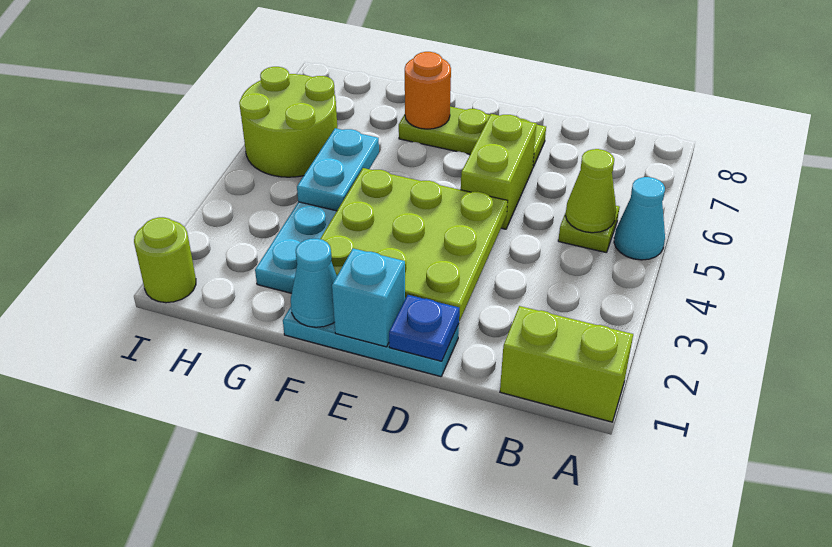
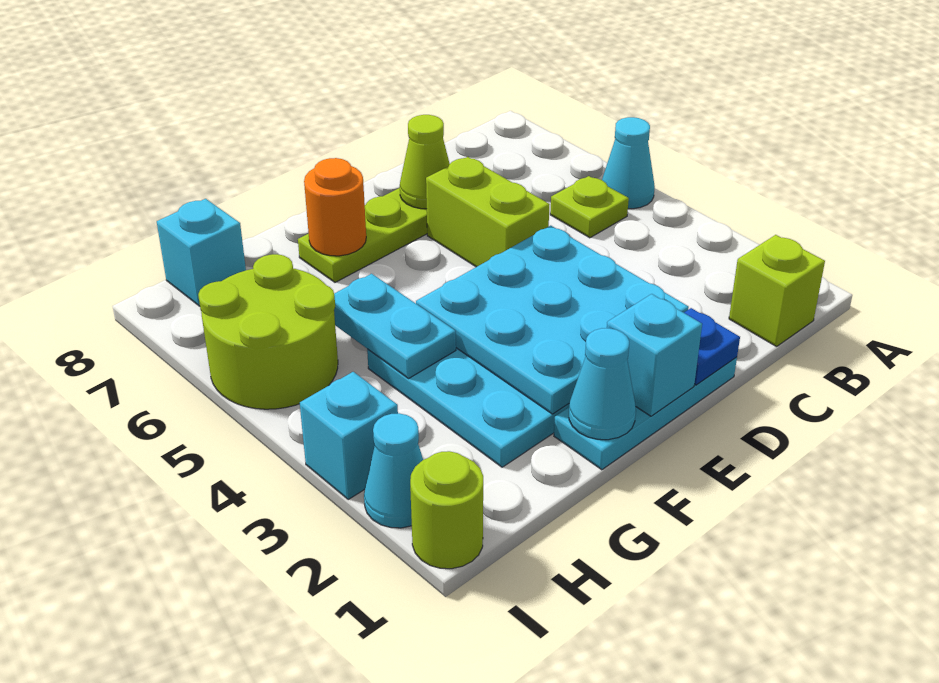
lime brick A1:B1 level 1 -> lime brick B1 level 1
lime cone B5 level 2 -> lime cone D7 level 2
lime plate D2:F4 level 2 -> cyan plate D2:F4 level 2
none -> cyan brick H8 level 1
none -> cyan cone I2 level 1
none -> cyan brick I3 level 1

